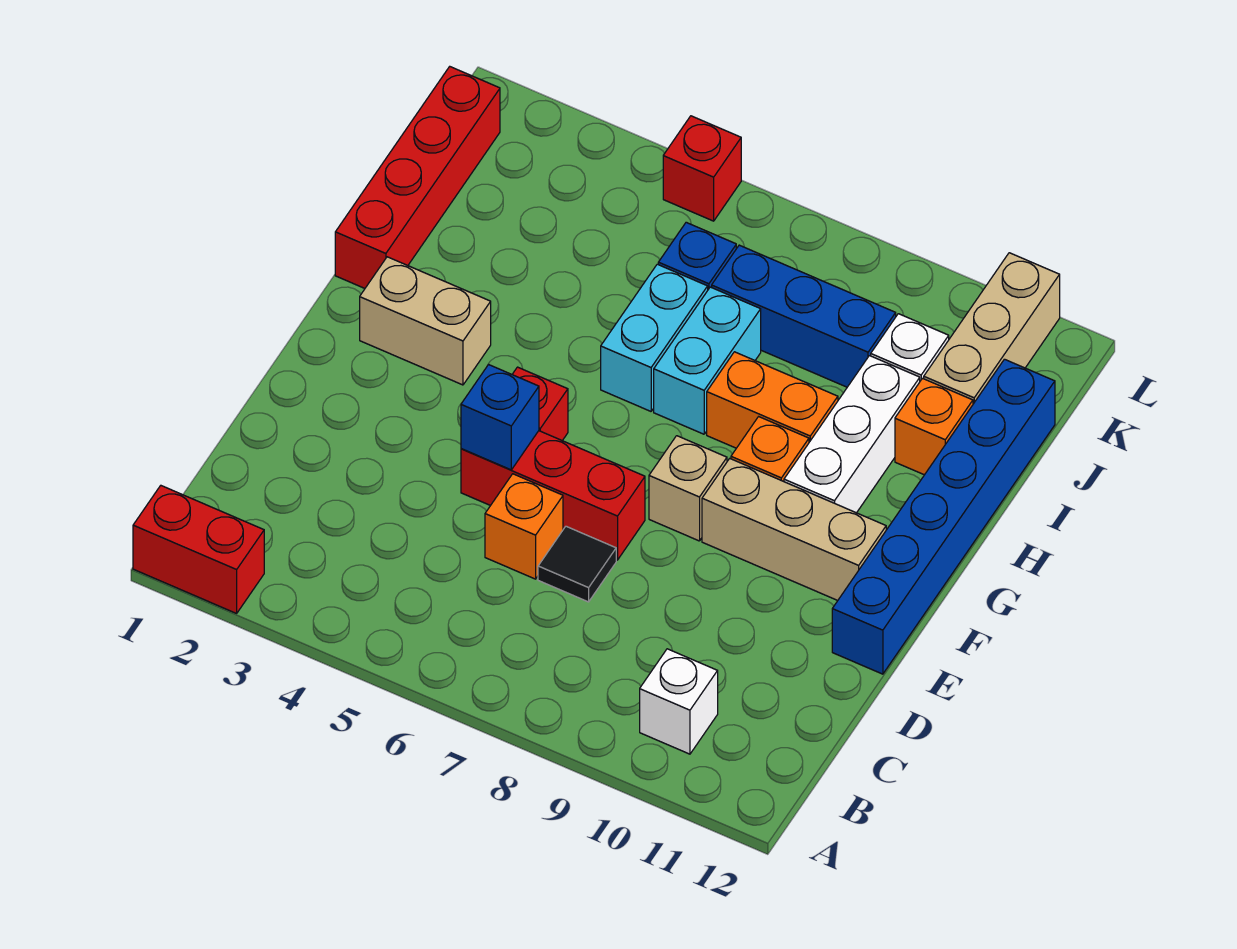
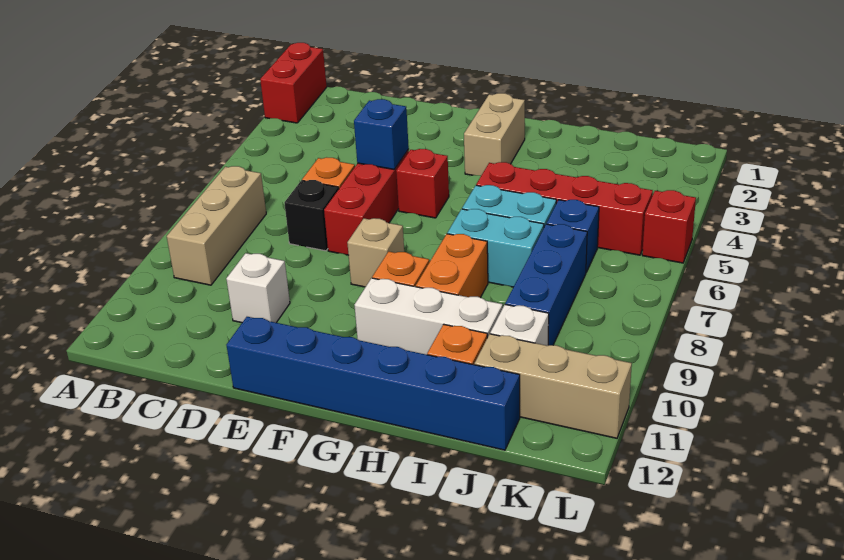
white brick B10 level 1 -> white brick D10 level 1
black tile D7 level 1 -> black brick D7 level 1
tan brick F9:F11 level 1 -> tan brick B7:B9 level 1
red brick H1:K1 level 1 -> red brick H5:K5 level 1

